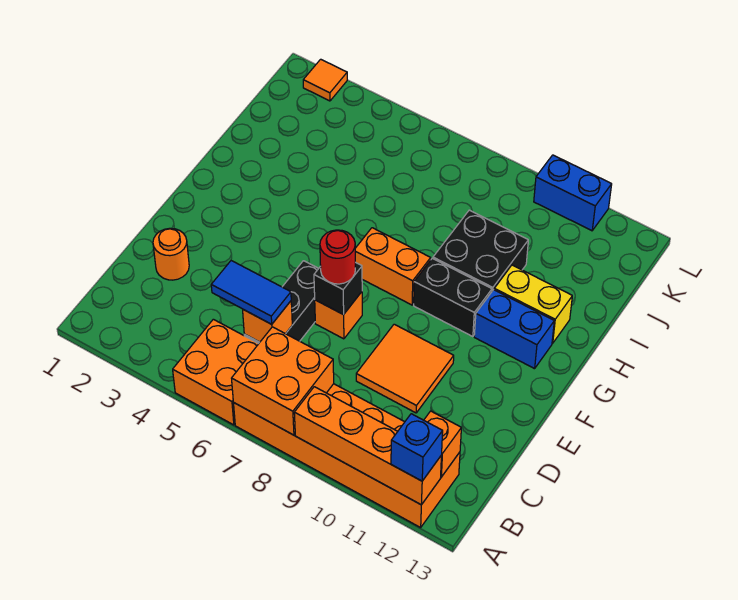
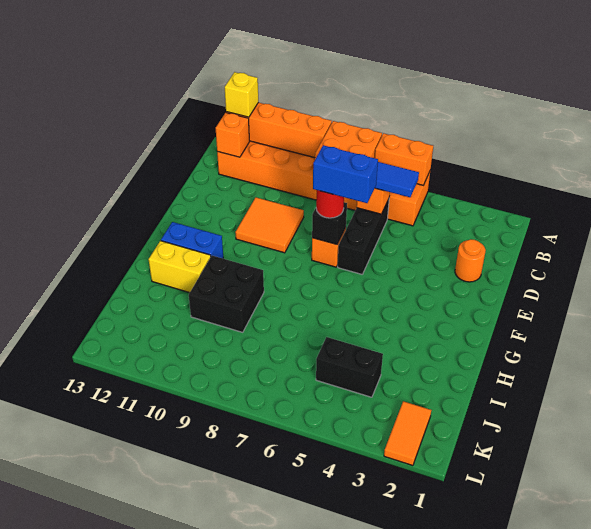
blue brick A12 level 3 -> yellow brick A12 level 3
orange brick G7:G8 level 1 -> orange brick A5:A6 level 2
black brick G9:G10 level 1 -> black brick J4:J5 level 1
orange tile L2 level 1 -> orange tile K2:L2 level 1
blue brick L10:L11 level 1 -> blue brick E6:E7 level 4

